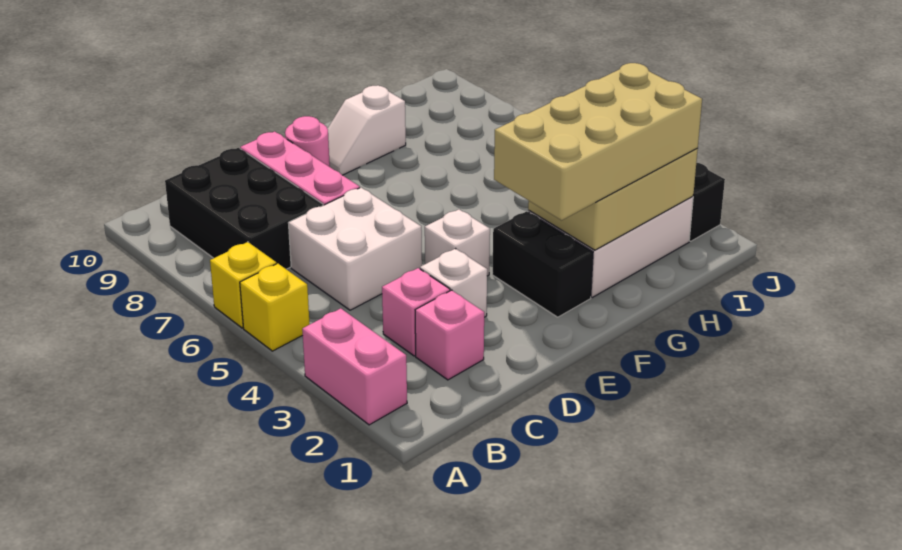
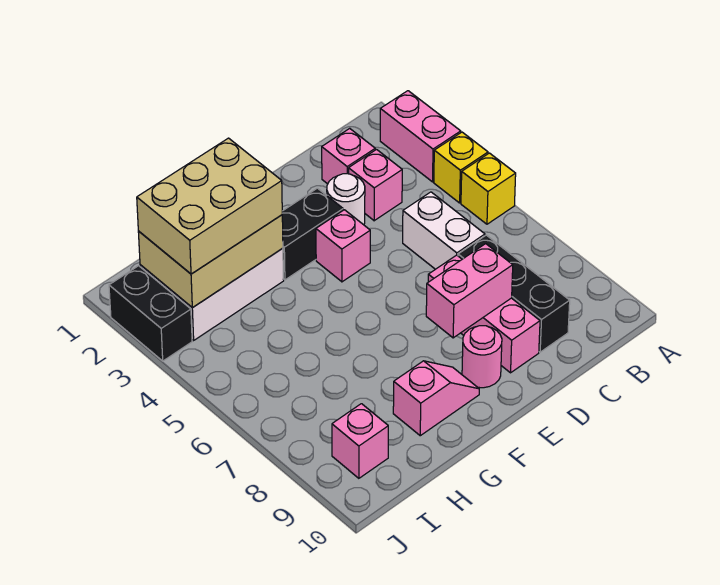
yellow brick A6 level 1 -> yellow brick A4 level 1
black brick B7:C9 level 1 -> black brick C7:C9 level 1
white brick C5:D6 level 1 -> white brick C5:C6 level 1
white brick D3 level 1 -> white round brick D3 level 1
none -> pink brick D8:E8 level 2
white brick E4 level 1 -> pink brick E4 level 1
black brick F2:F3 level 1 -> black brick E3:F3 level 1
tan brick F2:I3 level 3 -> tan brick G2:I3 level 3
white slope F9:G9 level 1 top G -> pink slope F9:G9 level 1 top G
none -> pink brick I9 level 1

